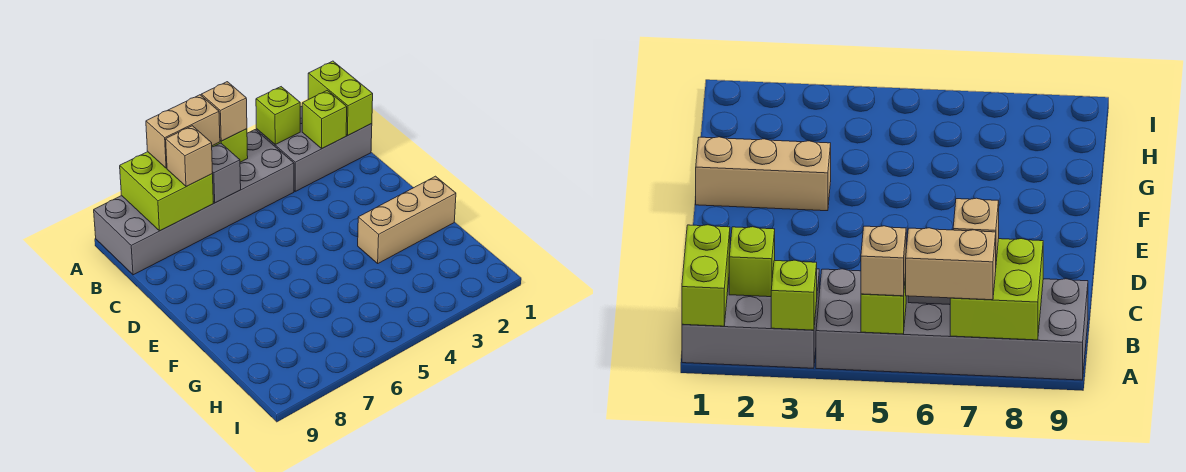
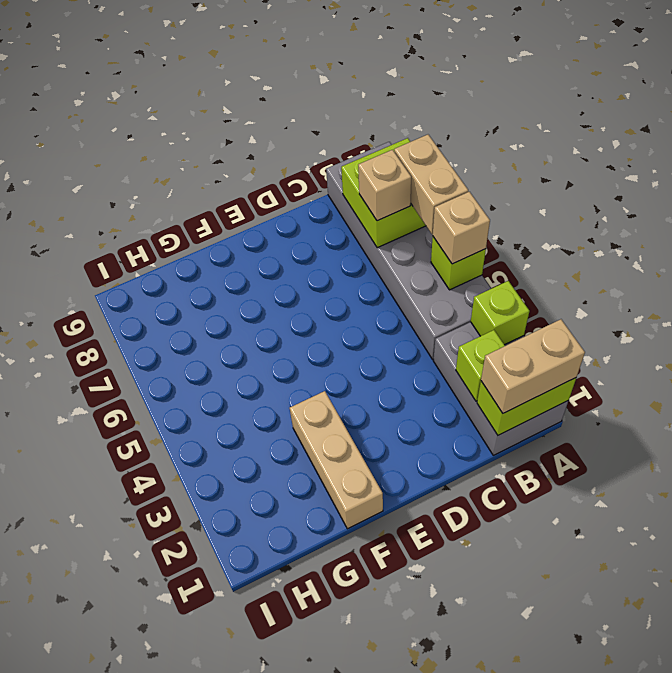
none -> tan brick A1:B1 level 3
grey brick B6 level 2 -> none

